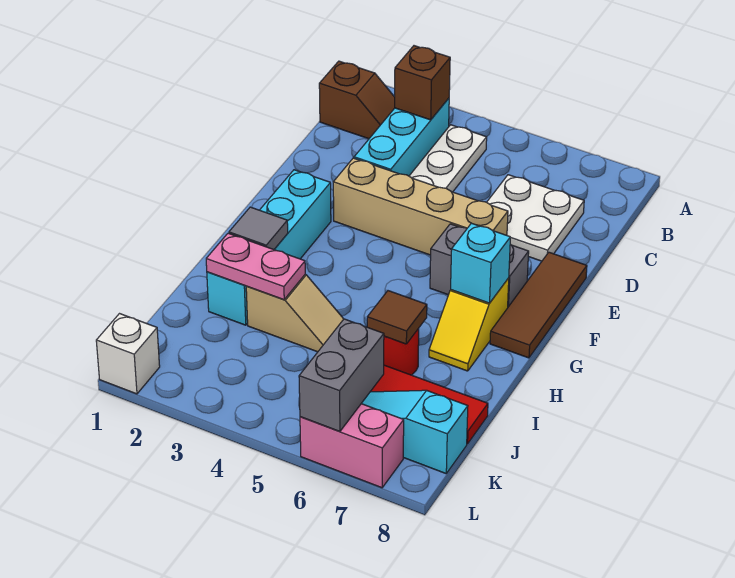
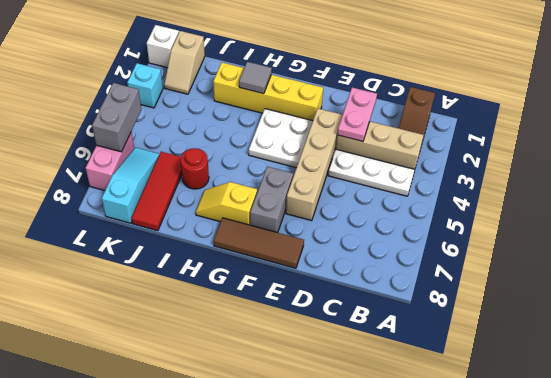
cyan brick B3:D3 level 1 -> tan brick B3:D3 level 1
brown brick B3 level 2 -> none
white plate C6:D7 level 1 -> white plate F3:G4 level 1
cyan brick F2:I2 level 1 -> yellow brick F2:I2 level 1
cyan brick G7 level 2 -> cyan brick L3 level 1
pink plate I2:I3 level 2 -> pink plate D2:D3 level 2
tan slope I3:I4 level 1 top 3 -> tan slope K1:K2 level 1 top 1
brown tile I6 level 2 -> none
grey brick K6:L6 level 2 -> grey brick L5:L6 level 2

